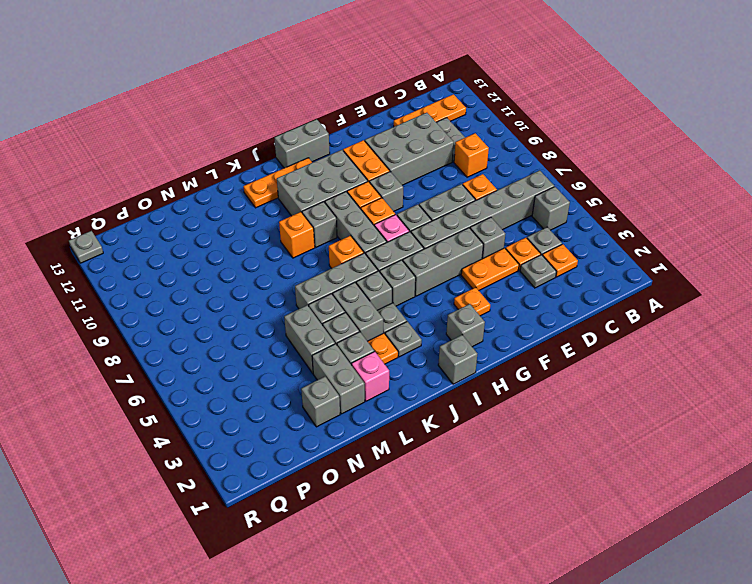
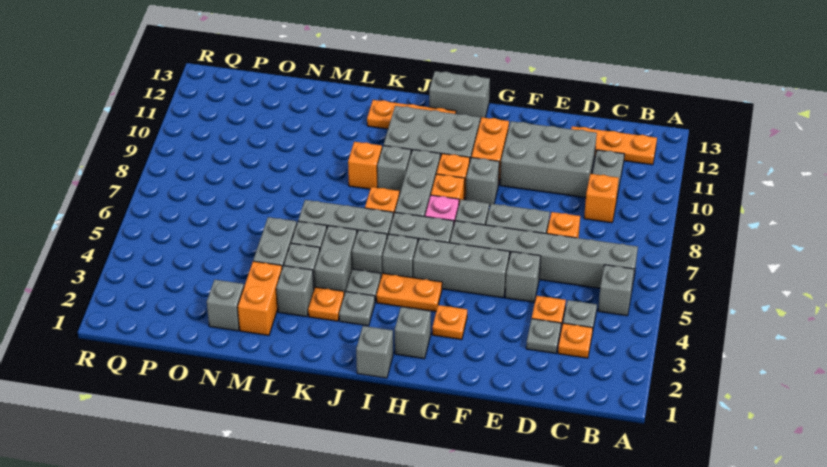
orange plate E4:F4 level 1 -> orange plate H4:I4 level 1
pink brick L2 level 1 -> none
grey brick M2:M3 level 1 -> orange brick M2:M3 level 1
grey plate R13 level 1 -> none

